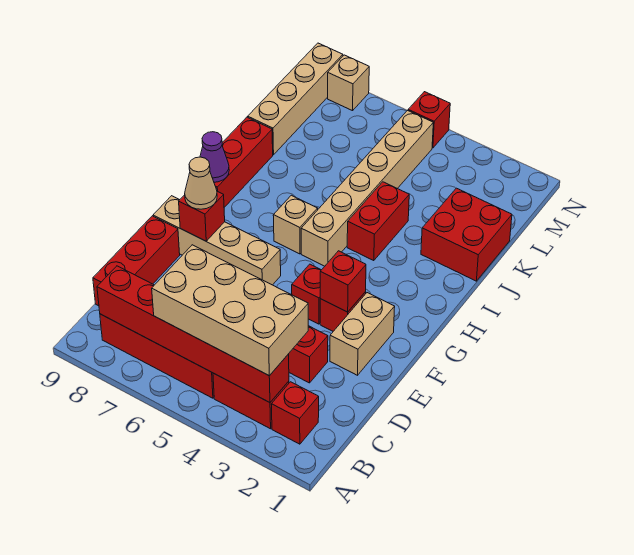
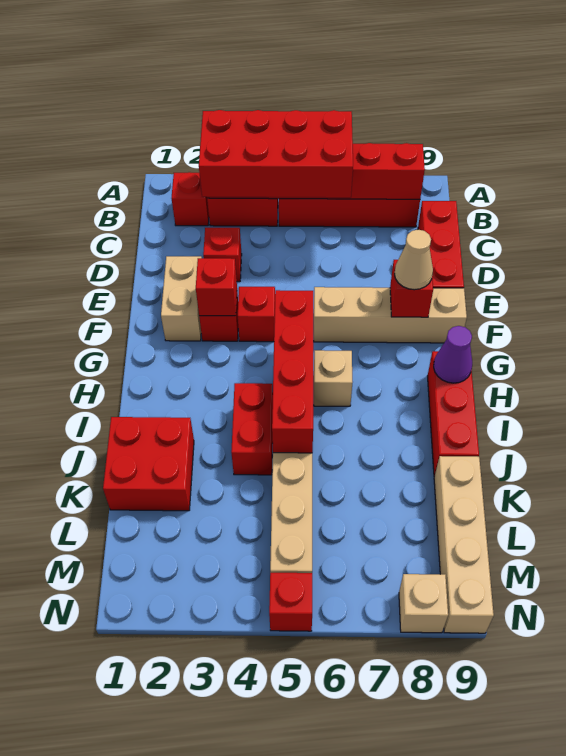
tan brick B3:C6 level 3 -> red brick B3:C6 level 3
none -> red brick G5:J5 level 2

